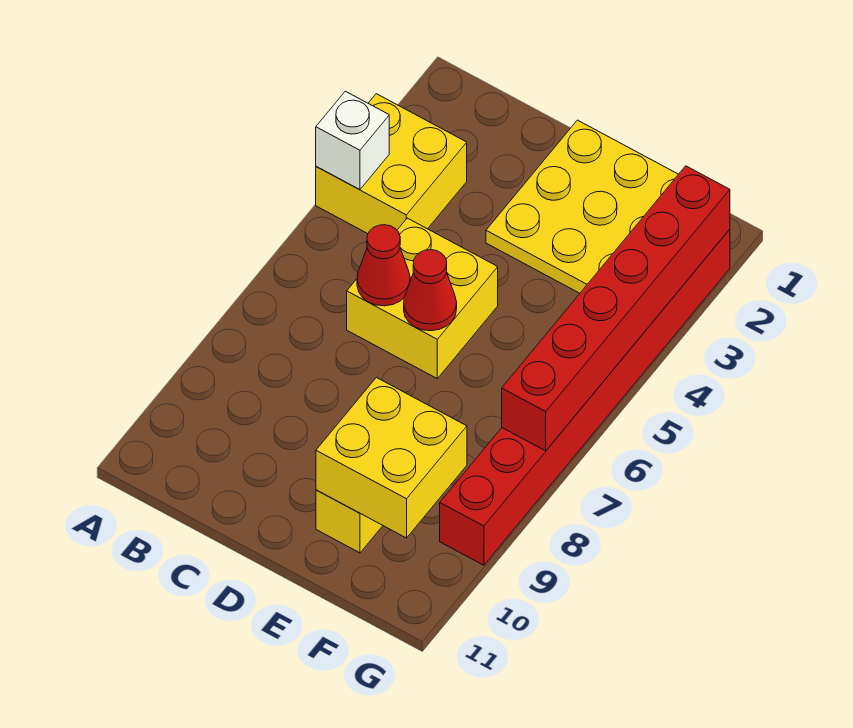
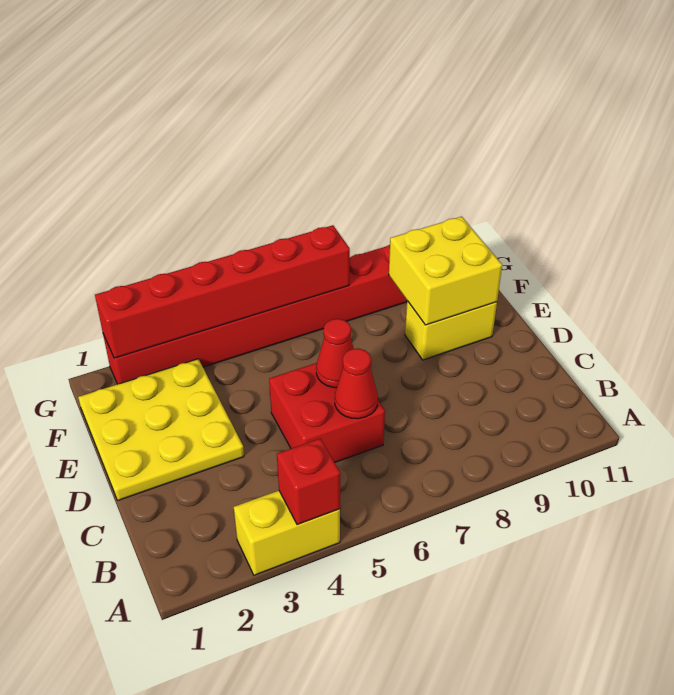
yellow brick A3:B4 level 1 -> yellow brick A3:A4 level 1
white brick A4 level 2 -> red brick A4 level 2
yellow brick C5:D6 level 1 -> red brick C5:D6 level 1

